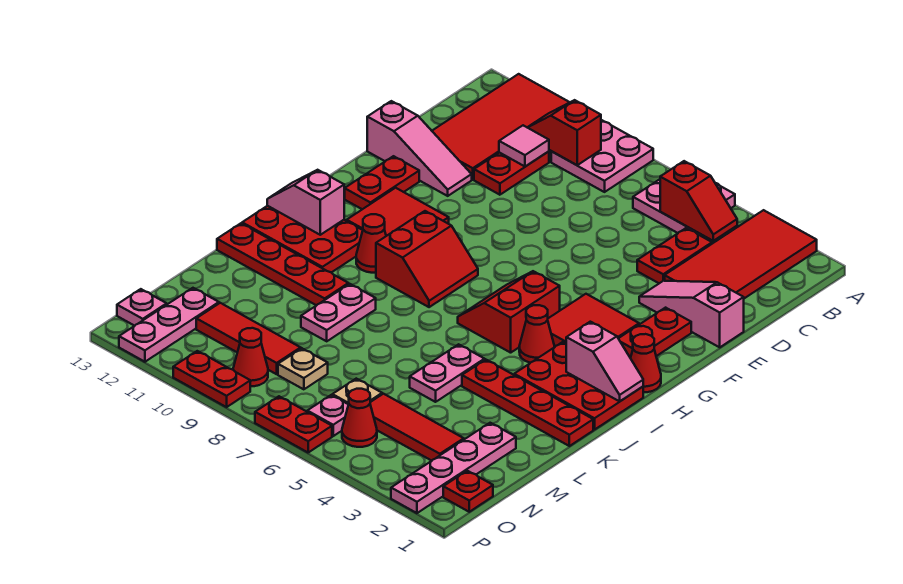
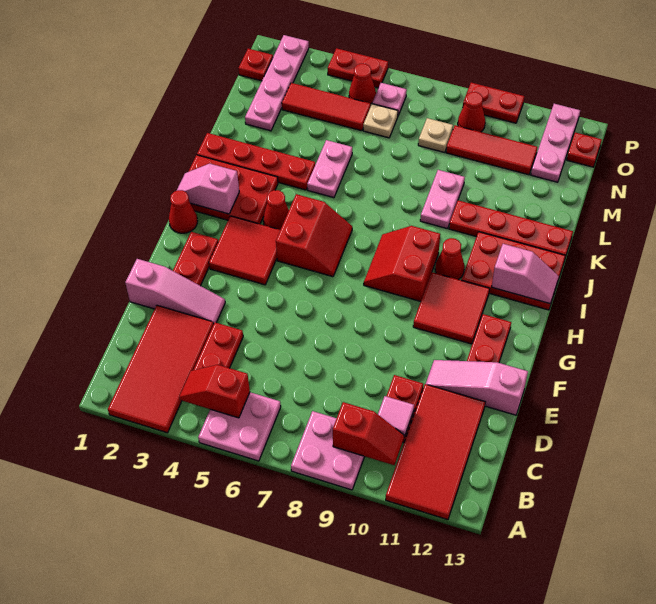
pink plate O13 level 1 -> red plate O13 level 1
red plate P6:P7 level 1 -> red plate P4:P5 level 1

